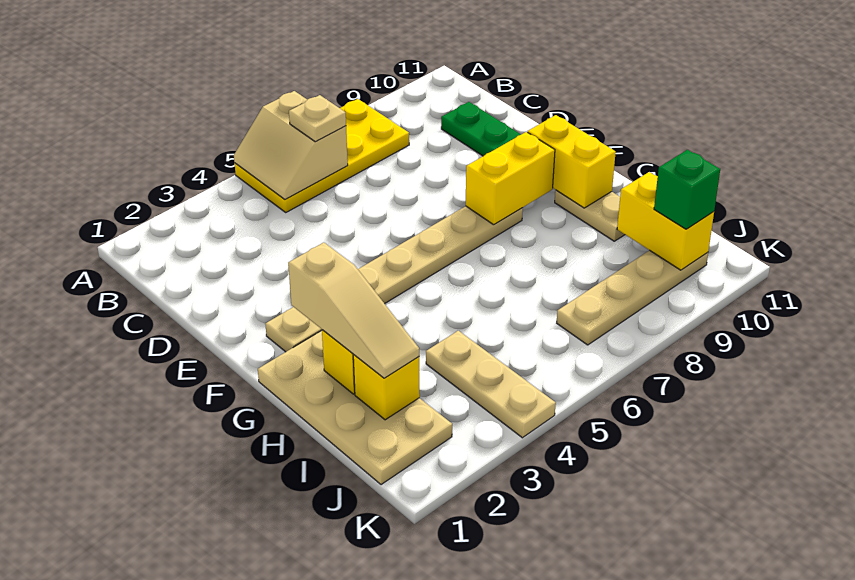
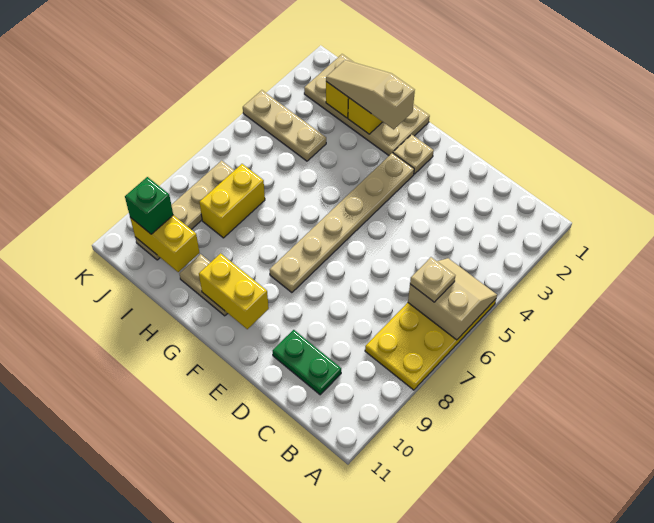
yellow brick F8:F9 level 2 -> yellow brick I7:I8 level 1

